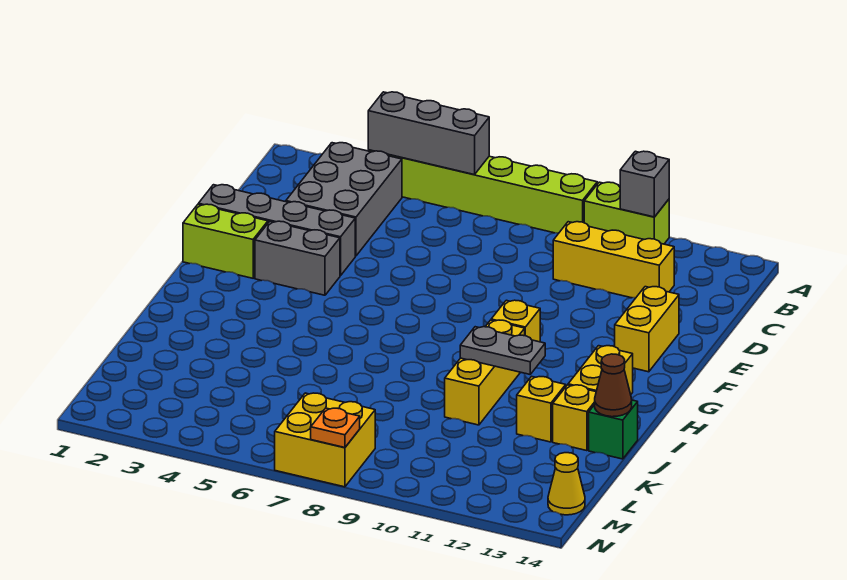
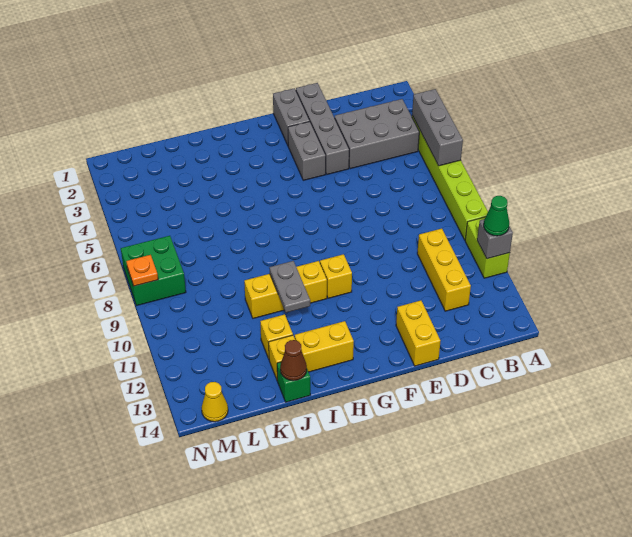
none -> green cone A11 level 3
yellow brick E13:F13 level 1 -> yellow brick E13:E14 level 1
lime brick F1:F2 level 1 -> grey brick F1:F2 level 1
yellow brick M7:N8 level 1 -> green brick M7:N8 level 1

